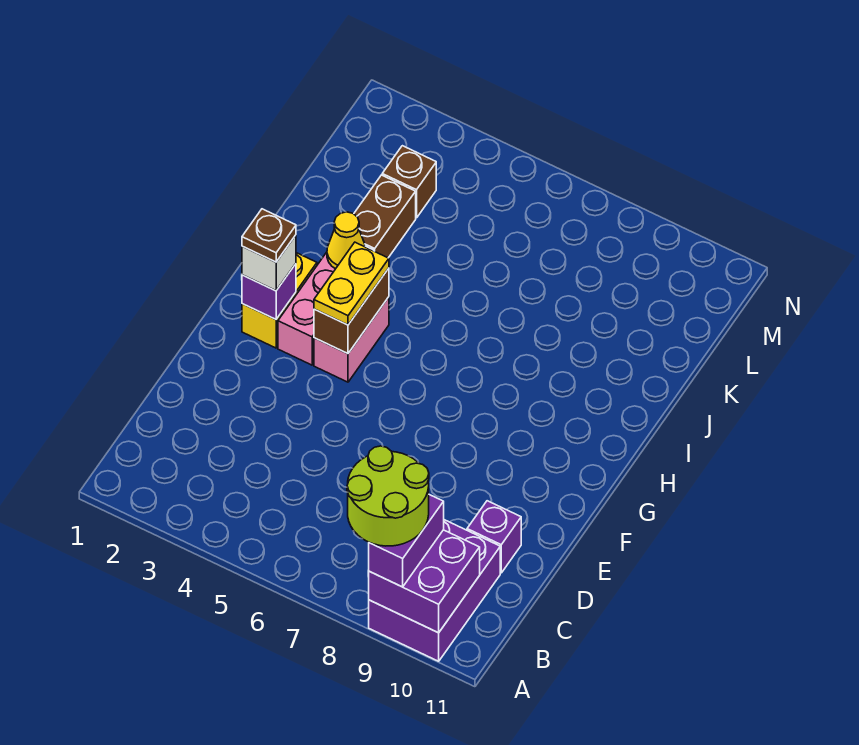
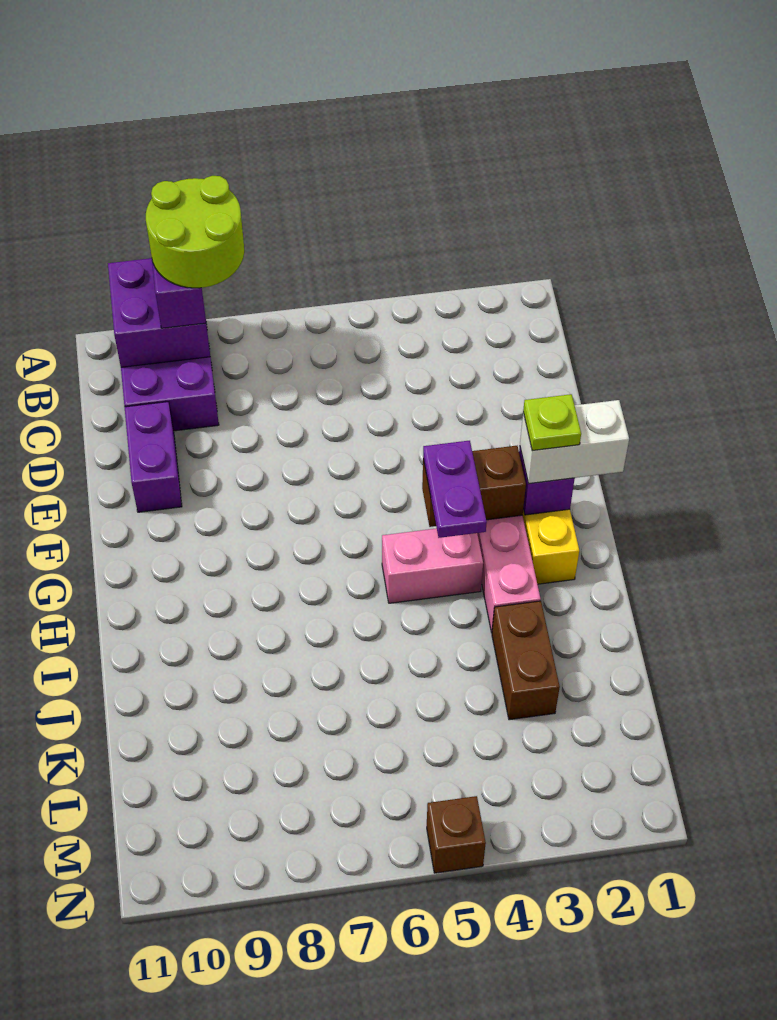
purple brick D10 level 1 -> purple brick D10:E10 level 1
white brick G2 level 3 -> white brick G1:G2 level 3
brown plate G2 level 4 -> lime plate G2 level 4
pink brick G4:H4 level 1 -> pink brick H4:H5 level 1
brown brick G4:H4 level 2 -> brown brick G3:G4 level 2
yellow plate G4:H4 level 3 -> purple plate G4:H4 level 3
yellow cone I3 level 2 -> none
brown brick L3 level 1 -> brown brick N5 level 1

